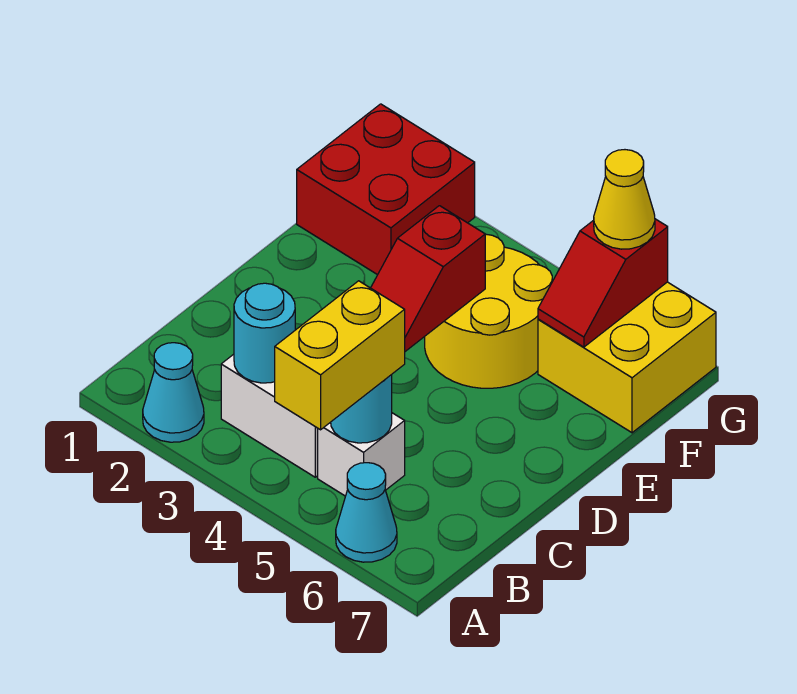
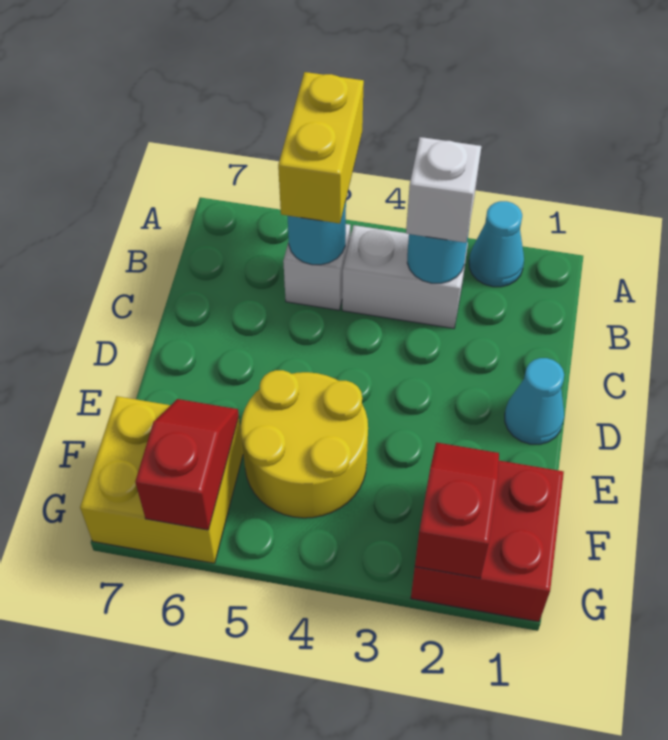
cyan cone A6 level 1 -> cyan cone D1 level 1
none -> white brick B3 level 3
red slope D4:E4 level 2 top E -> red slope F2:G2 level 2 top G
yellow cone G6 level 3 -> none

